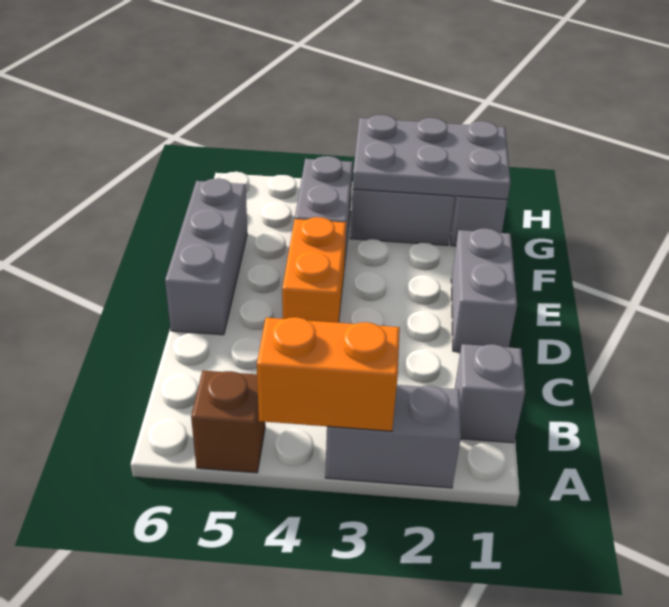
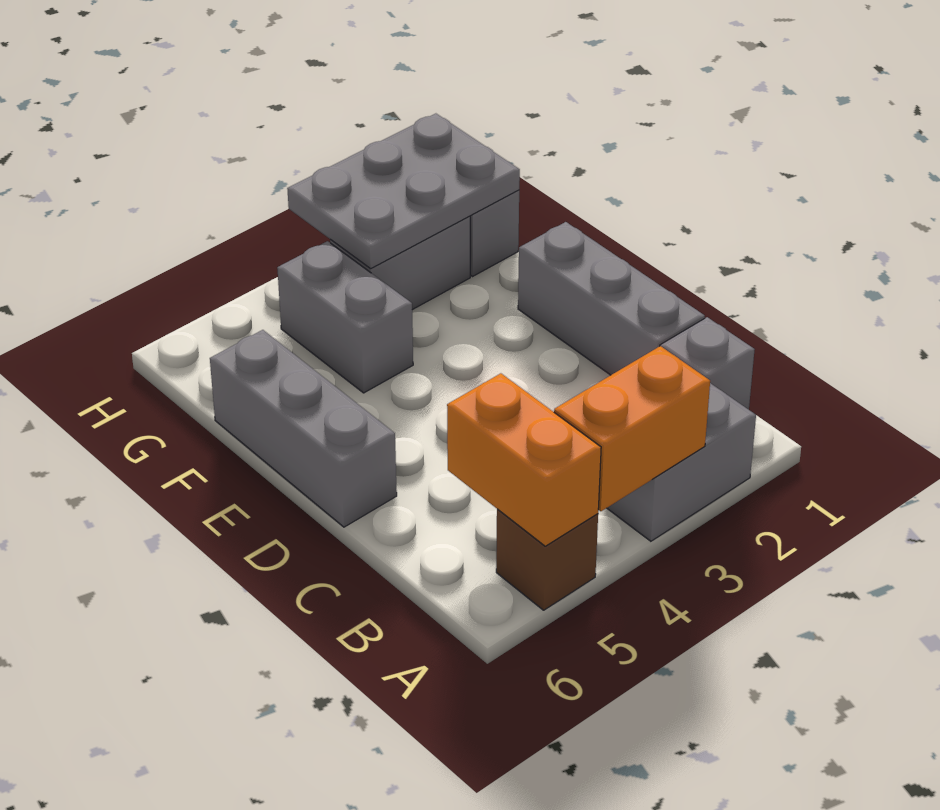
grey brick D1:E1 level 1 -> grey brick C1:E1 level 1
orange brick D4:E4 level 1 -> orange brick A5:B5 level 2

